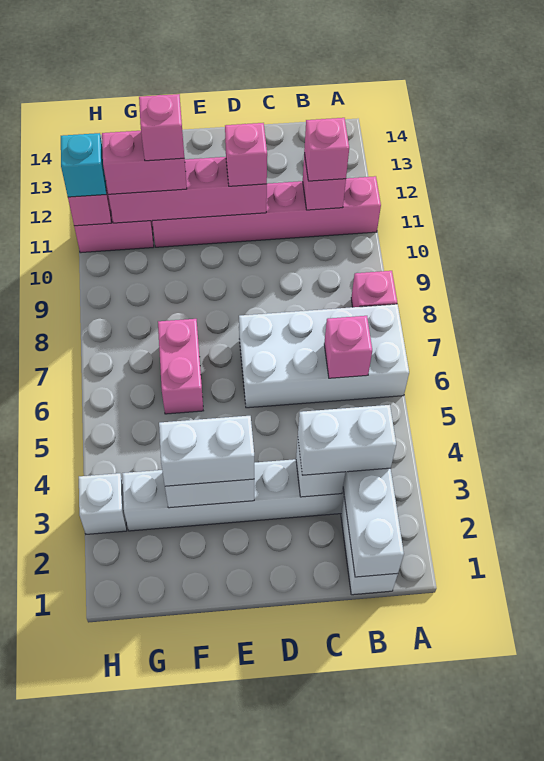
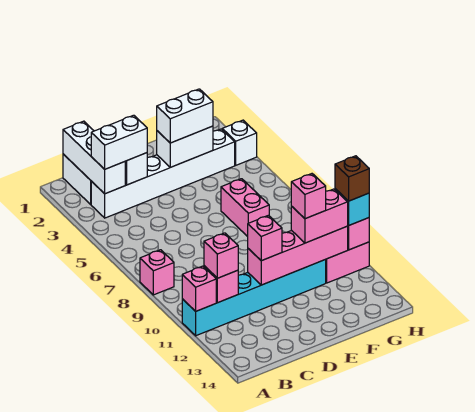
white brick A6:D7 level 1 -> none
pink brick A11:F11 level 1 -> cyan brick A11:F11 level 1
pink brick B6 level 2 -> pink brick A11 level 2
none -> brown brick H11 level 4

